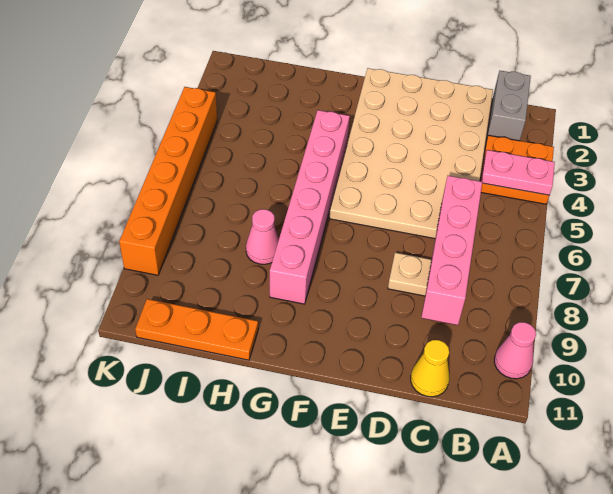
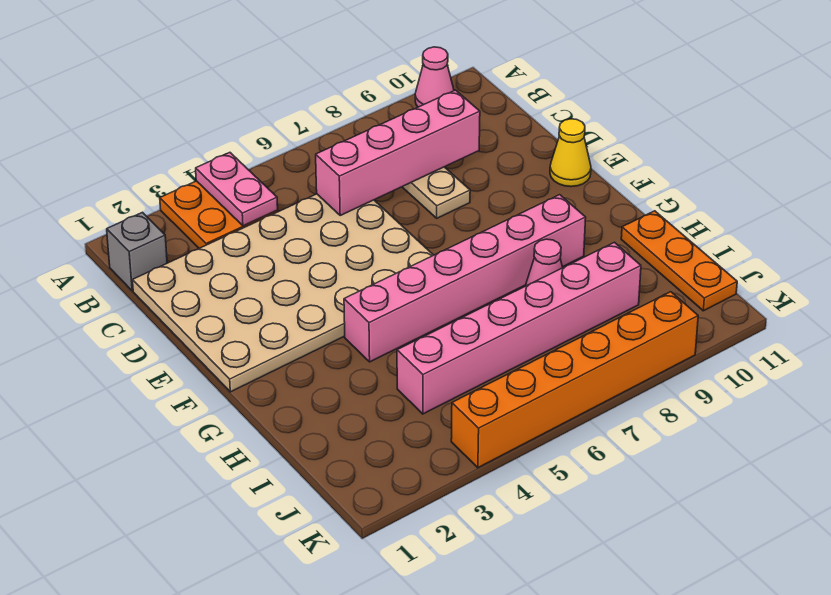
grey brick B1:B2 level 1 -> grey brick B1 level 1
yellow cone C11 level 1 -> yellow cone E11 level 1
none -> pink brick I4:I9 level 1

